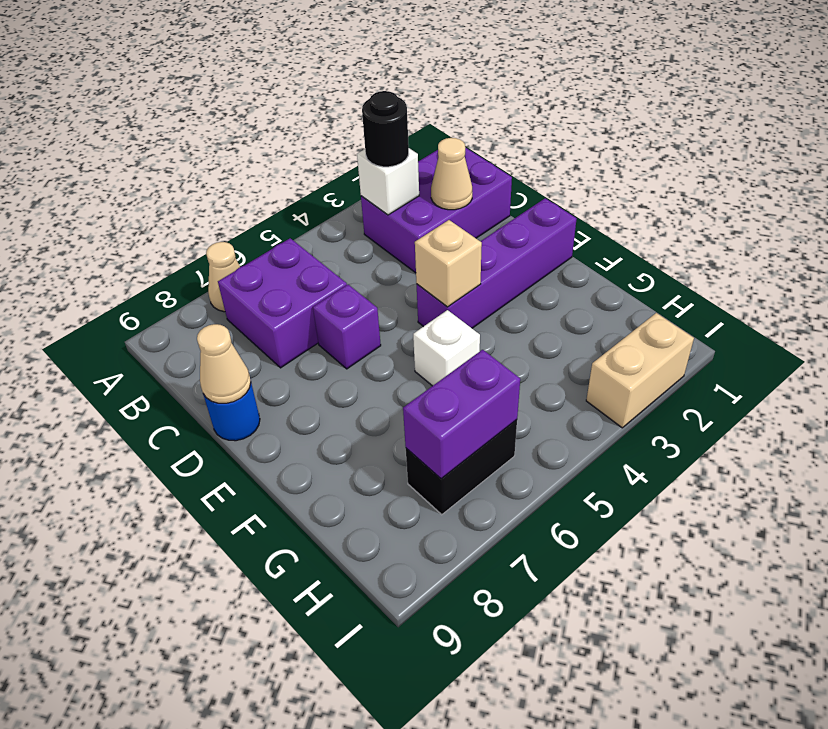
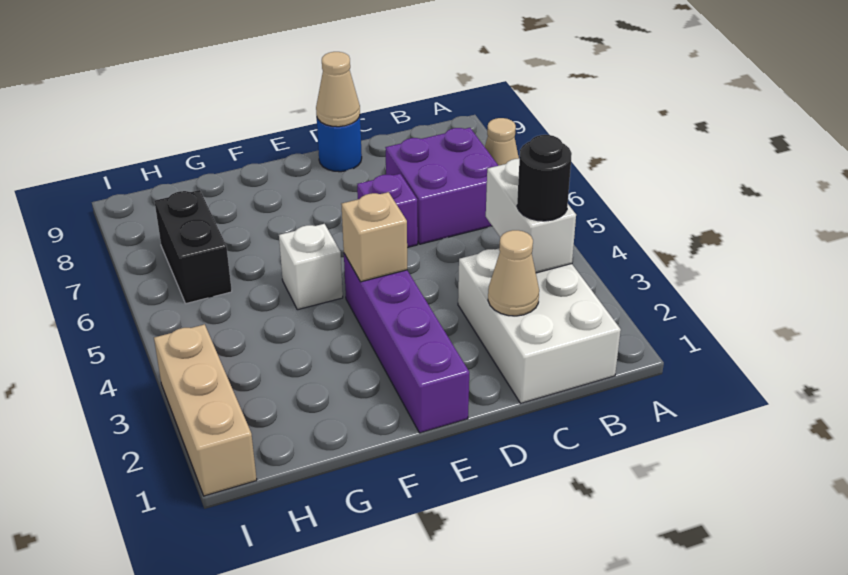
purple brick B1:C3 level 1 -> white brick B1:C3 level 1
white brick B3 level 2 -> white brick B3:B4 level 2
purple brick H6:H7 level 2 -> none
tan brick I2:I3 level 1 -> tan brick I1:I3 level 1

